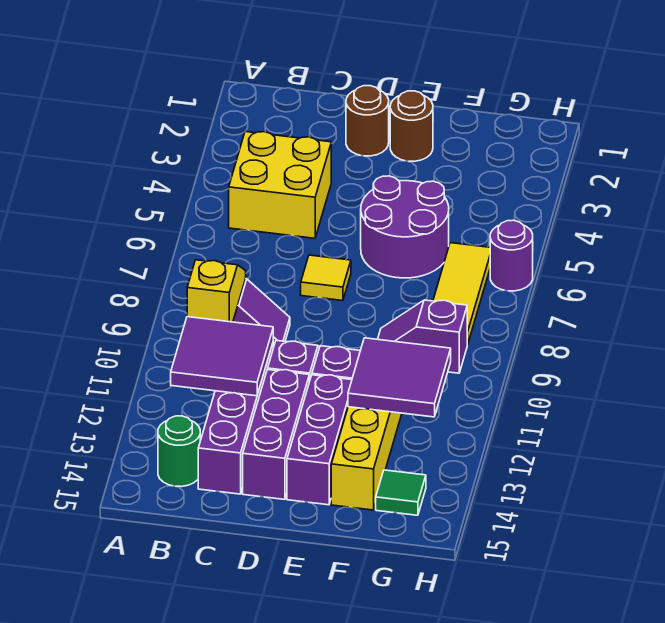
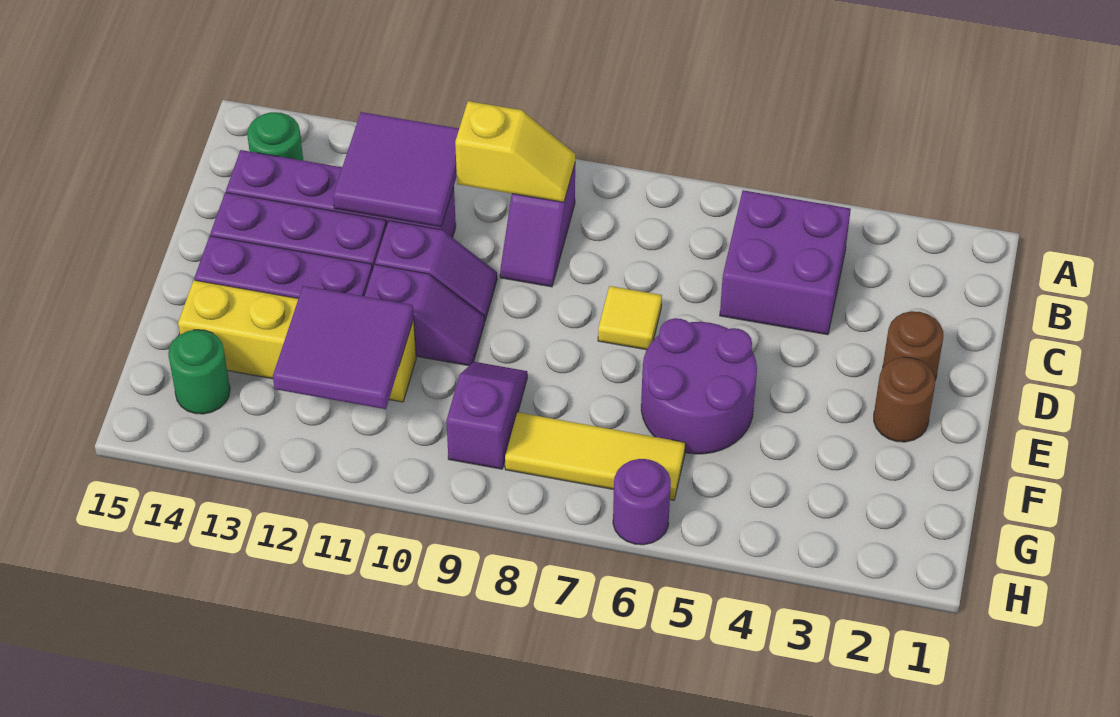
yellow brick B4:C5 level 1 -> purple brick B4:C5 level 1
green tile G14 level 1 -> green round brick G14 level 1

